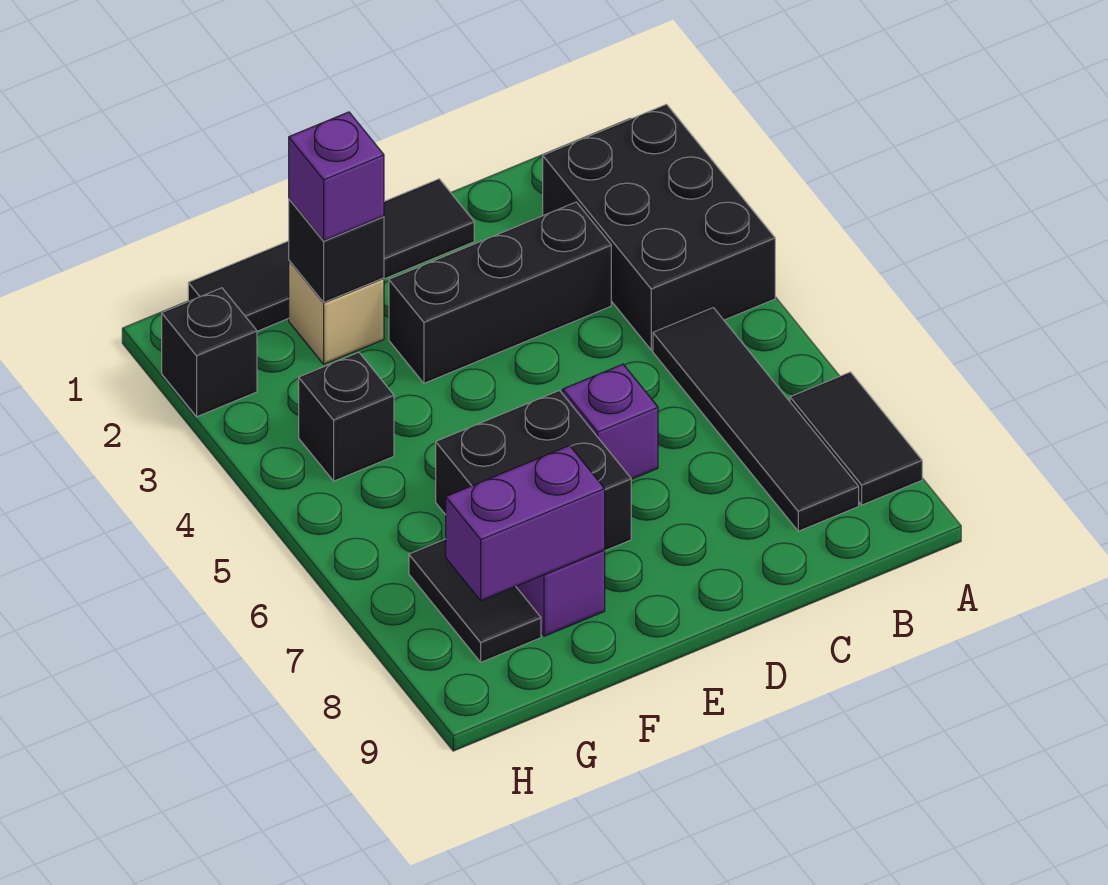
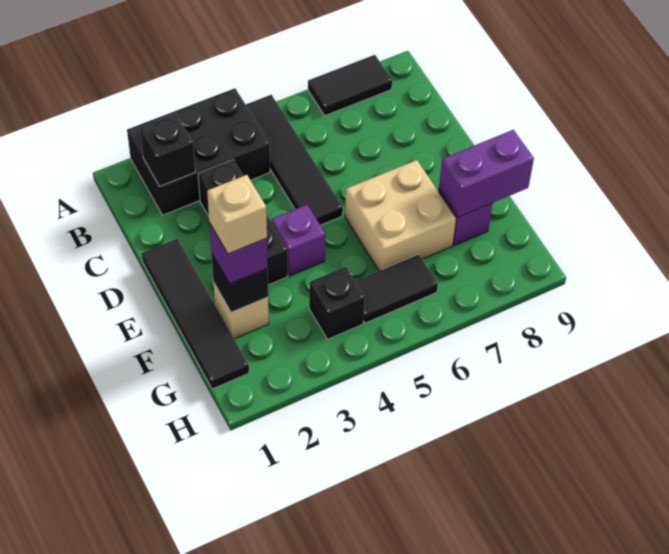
black tile B5:B8 level 1 -> black tile A5:D5 level 1
purple brick D6 level 1 -> purple brick E4 level 1
black brick E6:F7 level 1 -> tan brick E6:F7 level 1
none -> tan brick F2 level 4
purple brick F8:G8 level 2 -> purple brick F8:F9 level 2
black tile G7:G8 level 1 -> black tile G5:G6 level 1
black brick H2 level 1 -> black brick B2 level 2

